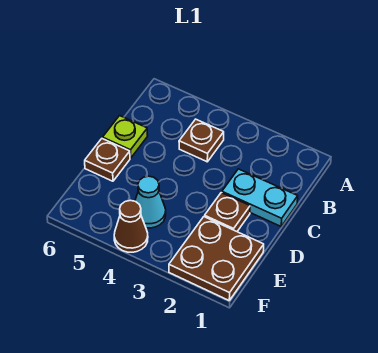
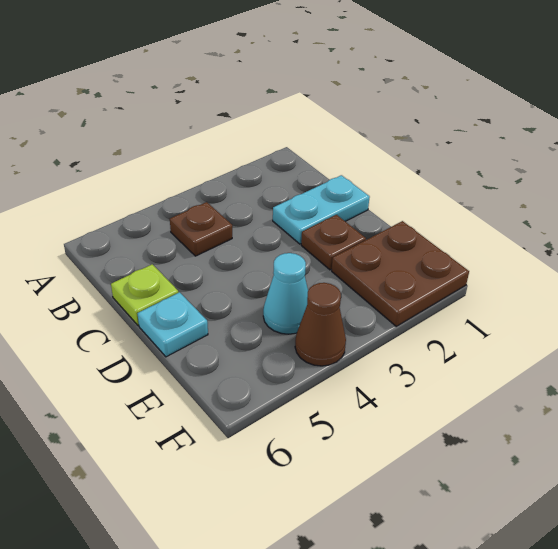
brown plate D6 level 1 -> cyan plate D6 level 1

